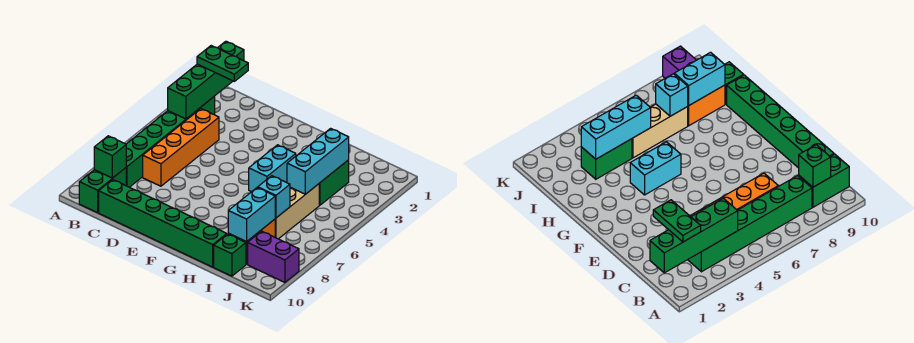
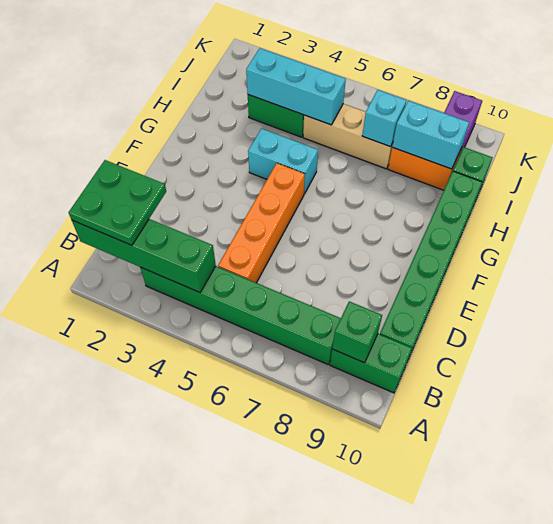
green plate B2:C2 level 3 -> green plate B1:C2 level 3
orange brick C4:C7 level 1 -> orange brick C5:F5 level 1

